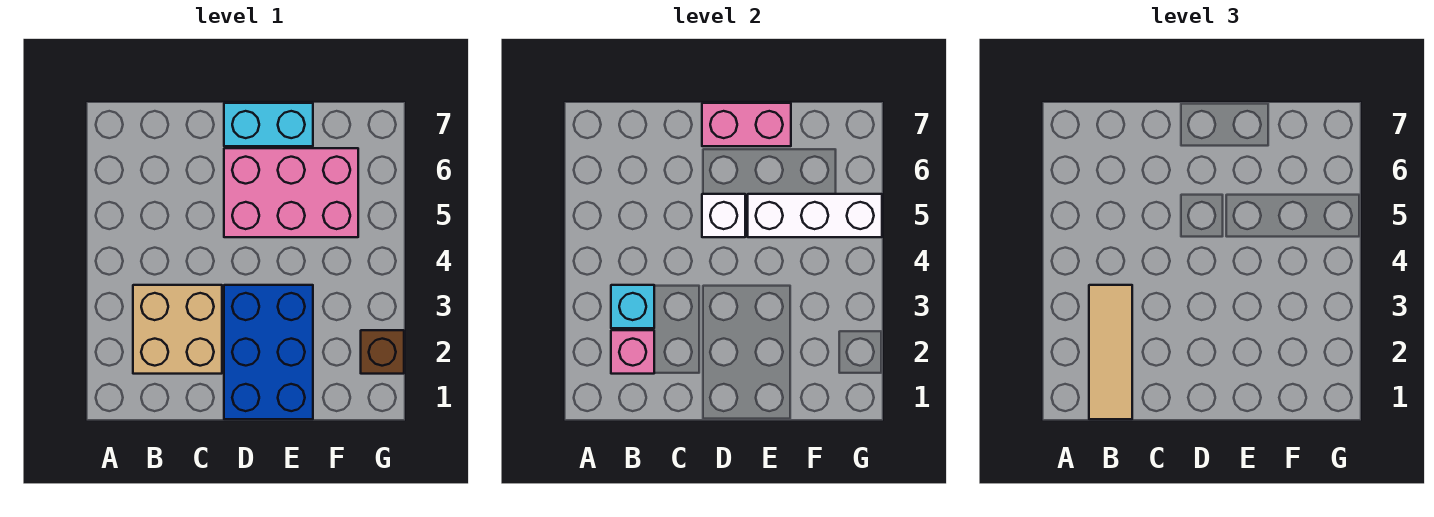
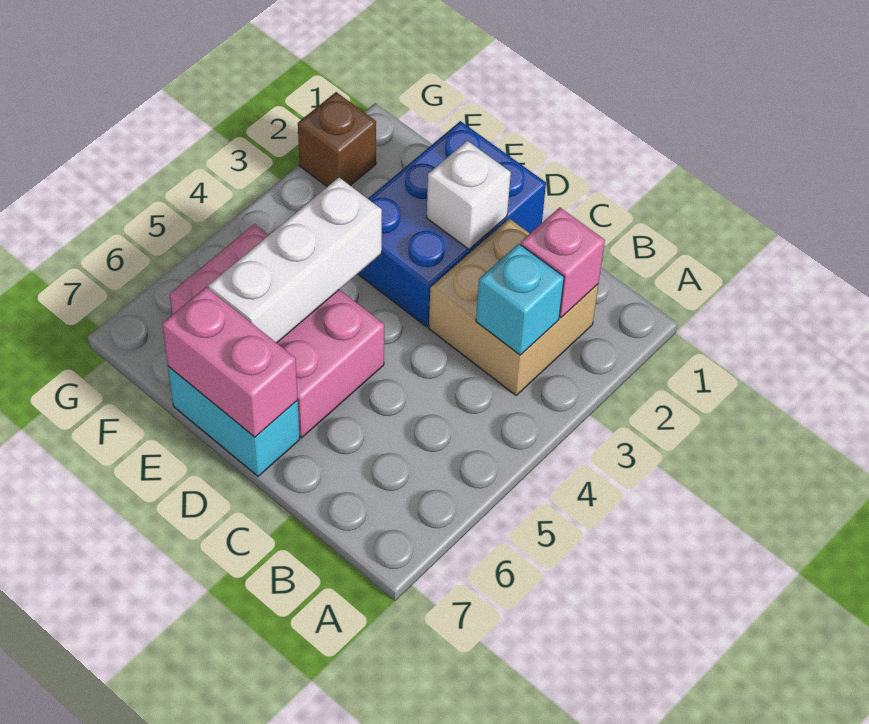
tan tile B1:B3 level 3 -> none
white brick D5 level 2 -> white brick D2 level 2
white brick E5:G5 level 2 -> white brick E4:E6 level 2

